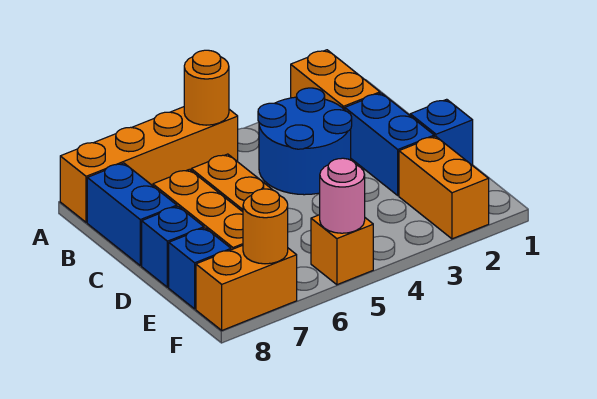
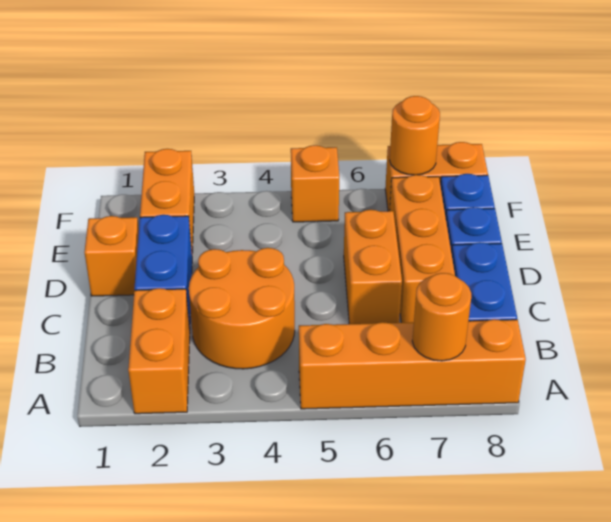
orange round brick A5 level 2 -> orange round brick A7 level 2
blue round brick B3:C4 level 1 -> orange round brick B3:C4 level 1
blue brick D1 level 1 -> orange brick D1 level 1
pink round brick F5 level 2 -> none

